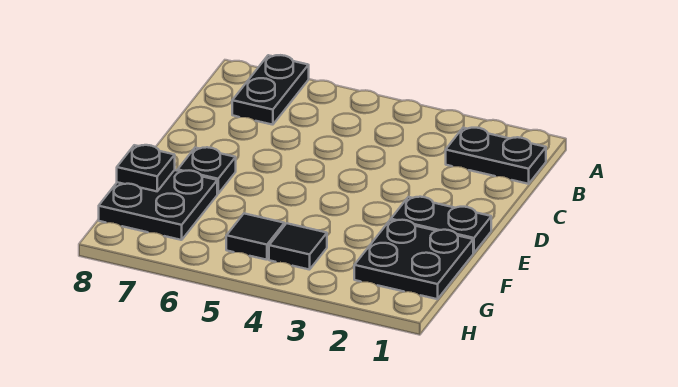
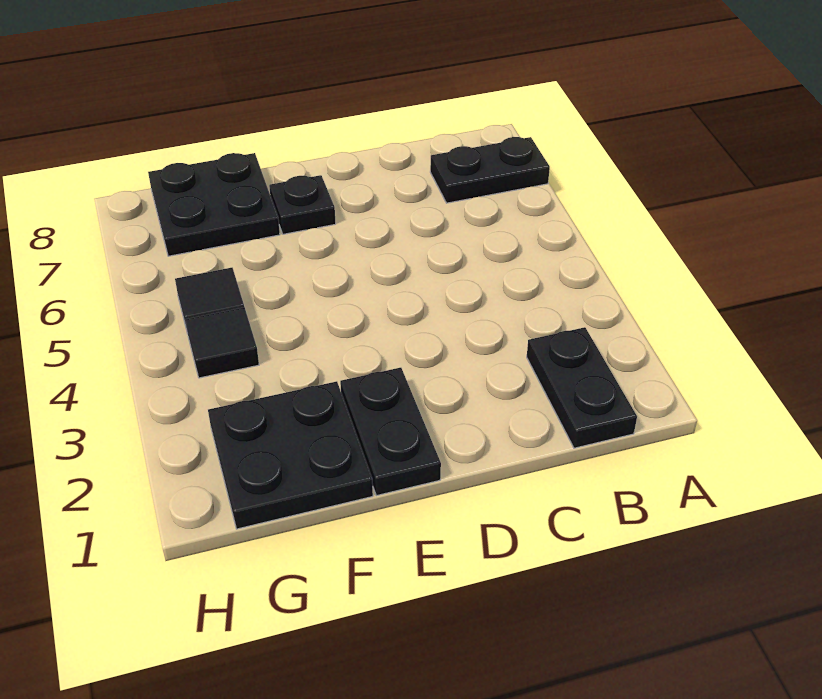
black plate F8 level 2 -> none

